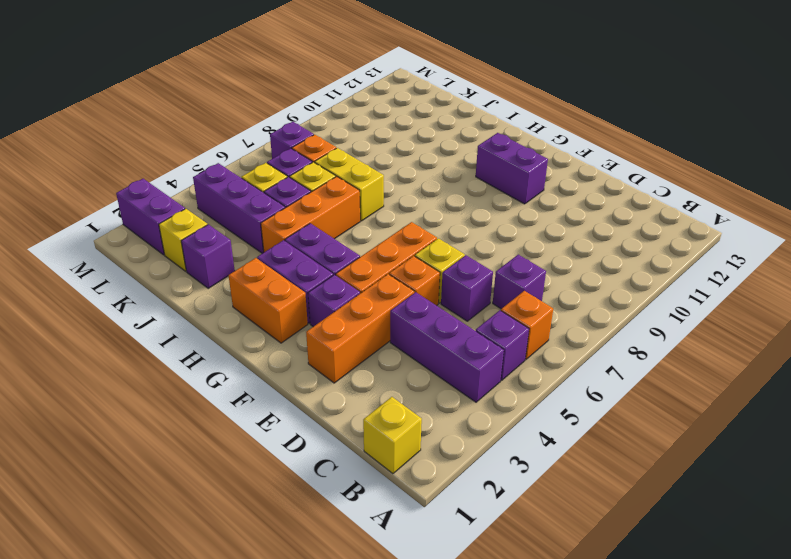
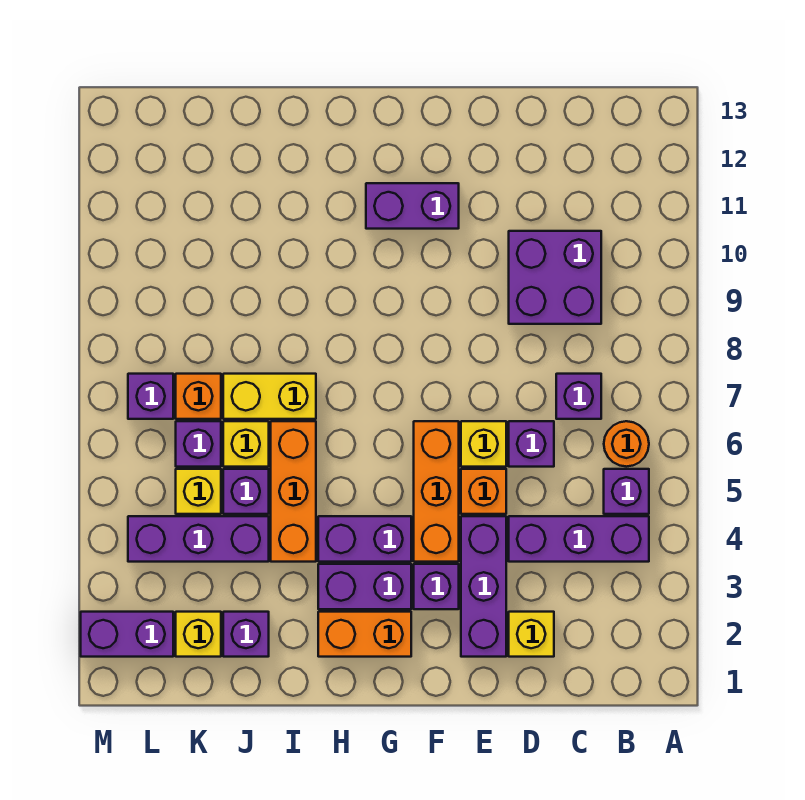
yellow brick B1 level 1 -> yellow brick D2 level 1
orange brick B6 level 1 -> orange round brick B6 level 1
none -> purple brick C9:D10 level 1
orange brick E2:E4 level 1 -> purple brick E2:E4 level 1

